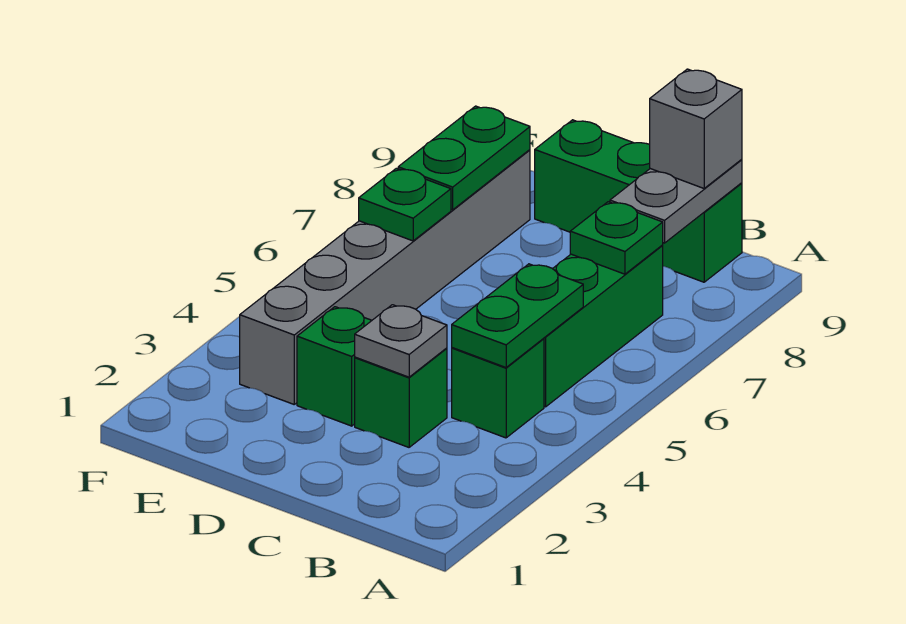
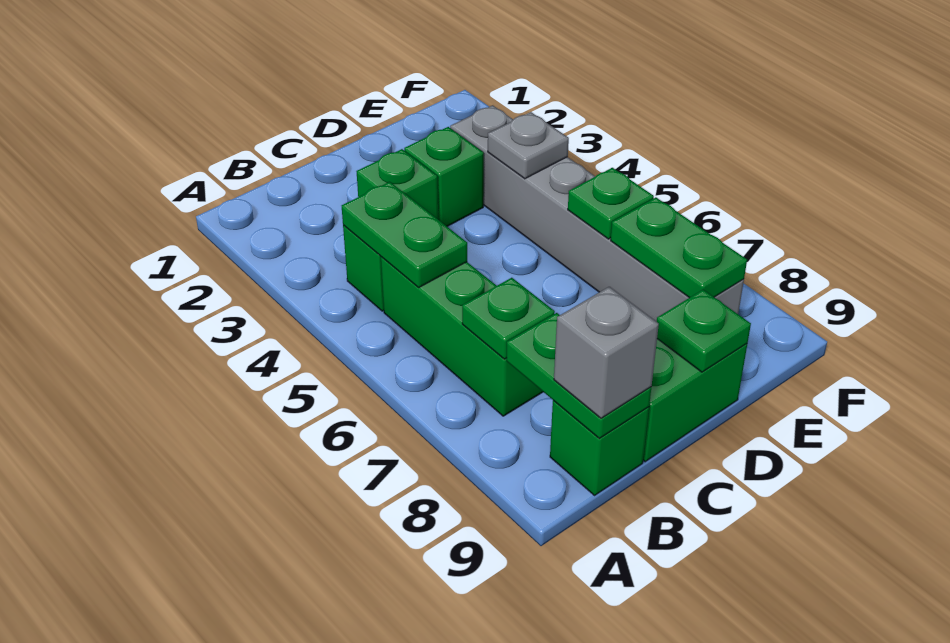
grey plate B8:B9 level 2 -> green plate B8:B9 level 2
grey plate C3 level 2 -> grey plate E4 level 2
none -> green plate D9 level 2

